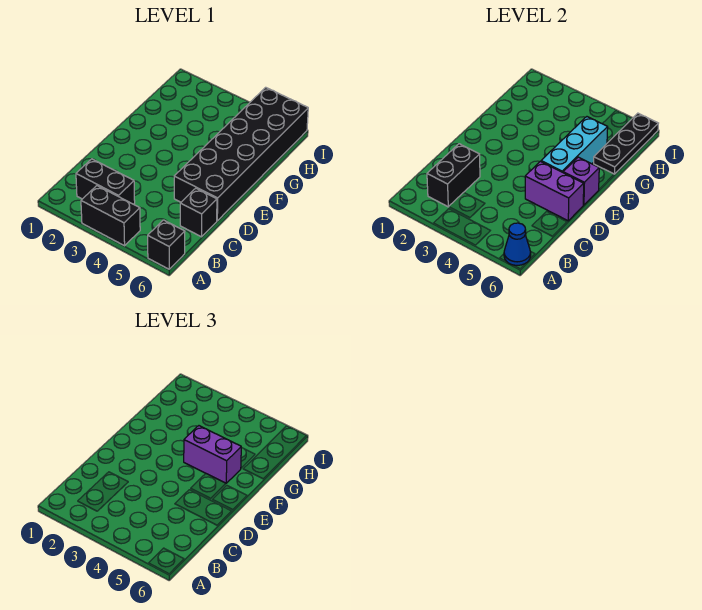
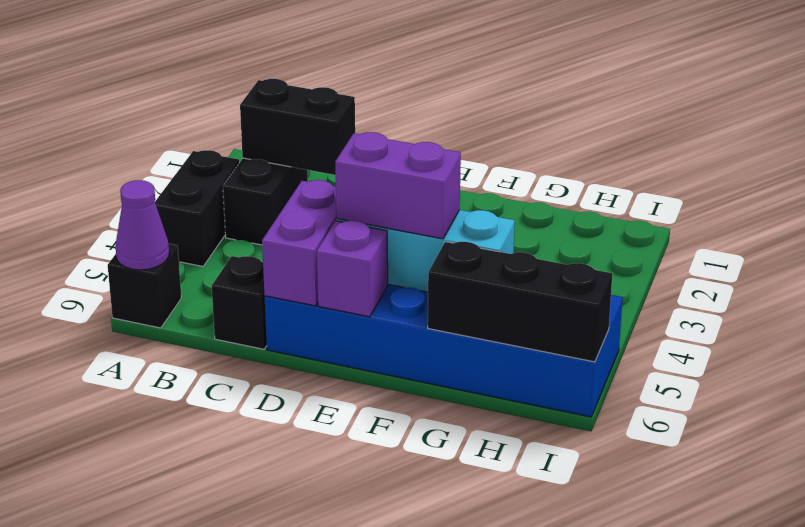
blue cone A6 level 2 -> purple cone A6 level 2
black brick D5:I6 level 1 -> blue brick D5:I6 level 1
purple brick F4:F5 level 3 -> purple brick E5:F5 level 3
black plate G6:I6 level 2 -> black brick G6:I6 level 2

